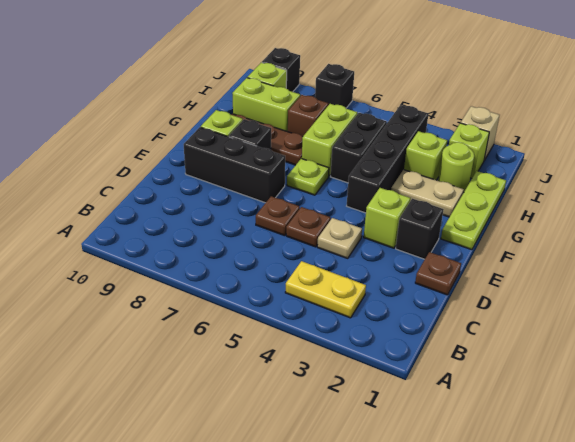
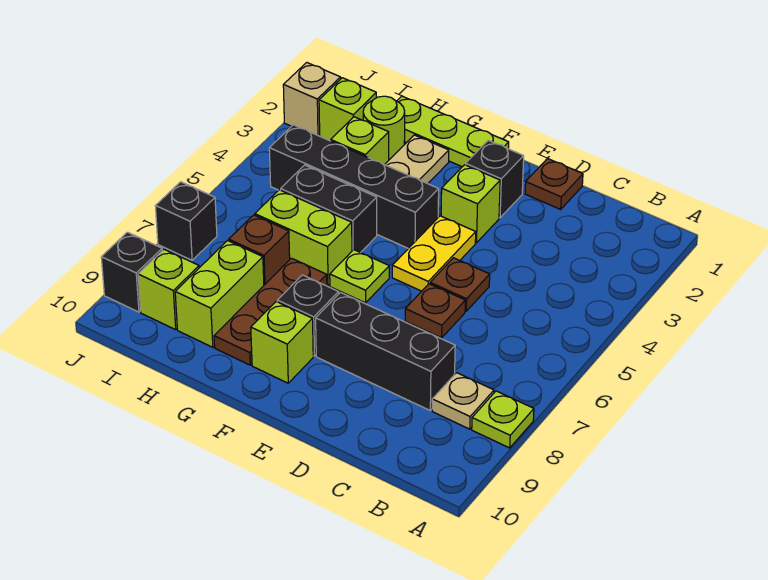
none -> lime plate A8 level 1
yellow plate B3:B4 level 1 -> yellow plate E4:E5 level 1
tan plate D4 level 1 -> tan plate B8 level 1
black brick E7:E9 level 1 -> black brick C8:E8 level 1

